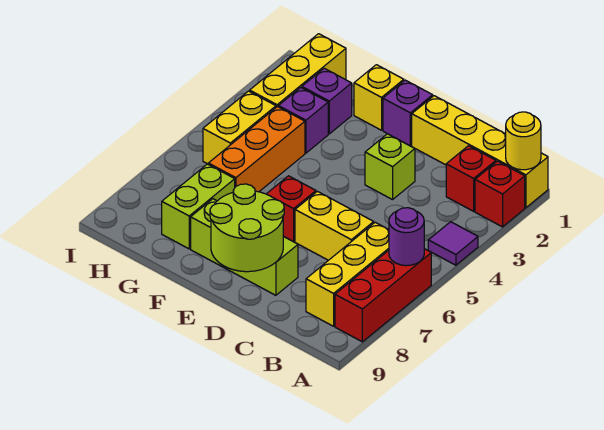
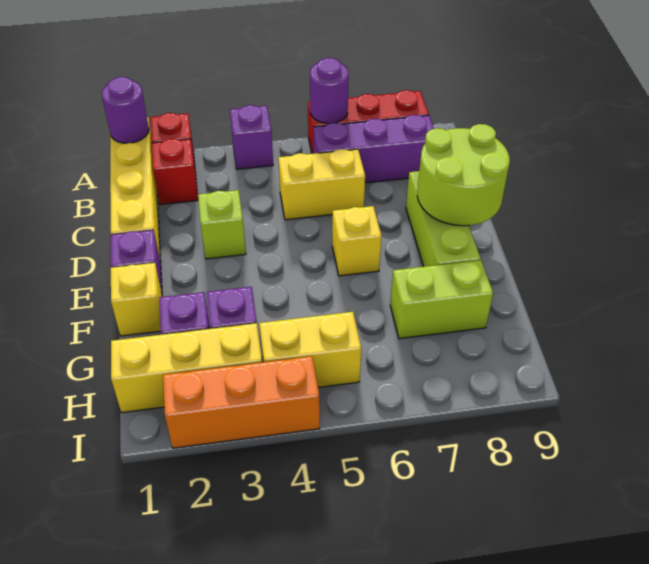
yellow round brick A1 level 2 -> purple round brick A1 level 2
purple tile A4 level 1 -> purple brick A4 level 1
yellow brick B6:B8 level 1 -> purple brick B6:B8 level 1
yellow brick C6:D6 level 1 -> yellow brick C5:C6 level 1
red brick E6 level 1 -> yellow brick E6 level 1
orange brick G4:G6 level 1 -> orange brick I2:I4 level 1

